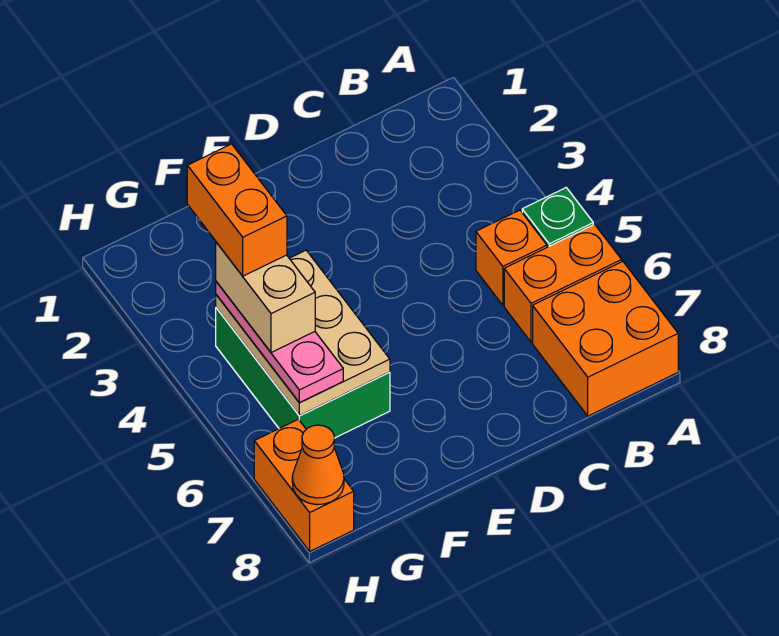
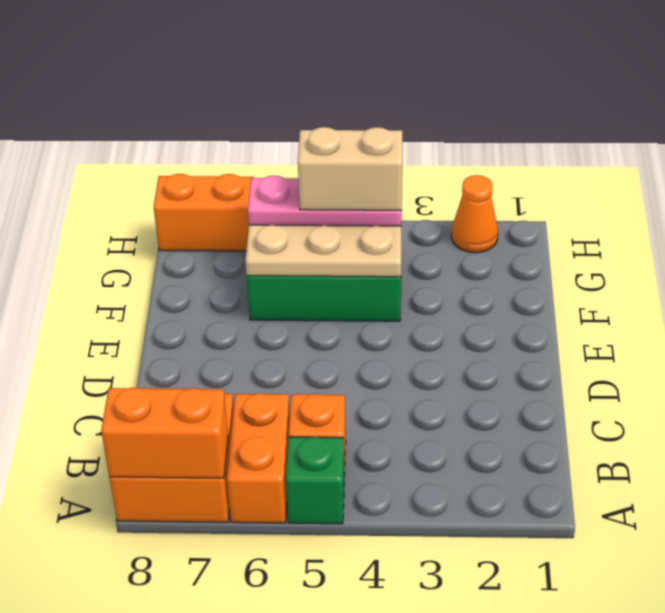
orange brick G3:G4 level 5 -> orange brick A7:A8 level 2
orange cone H8 level 2 -> orange cone H2 level 1

